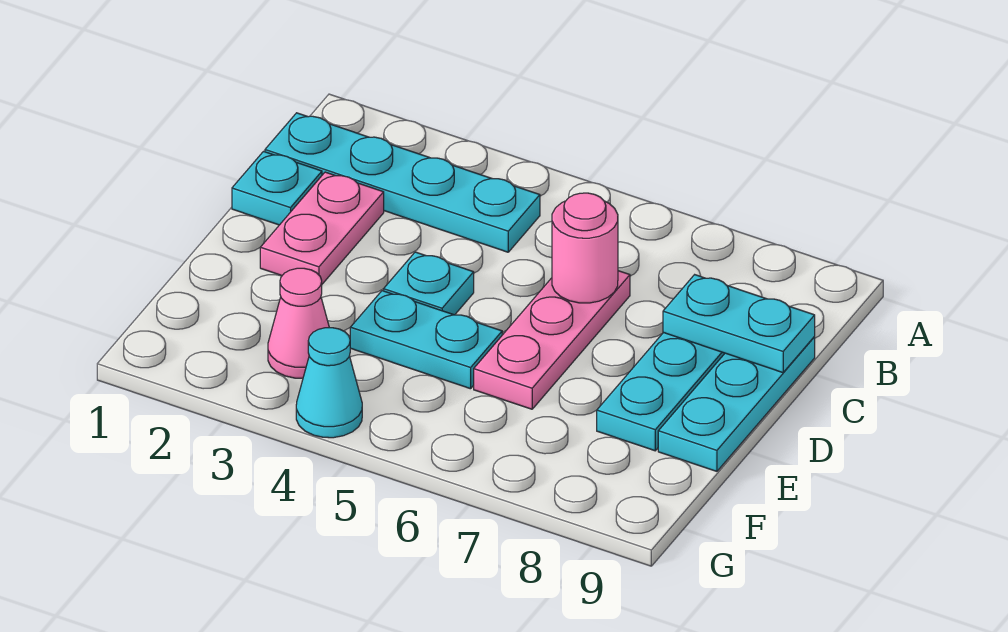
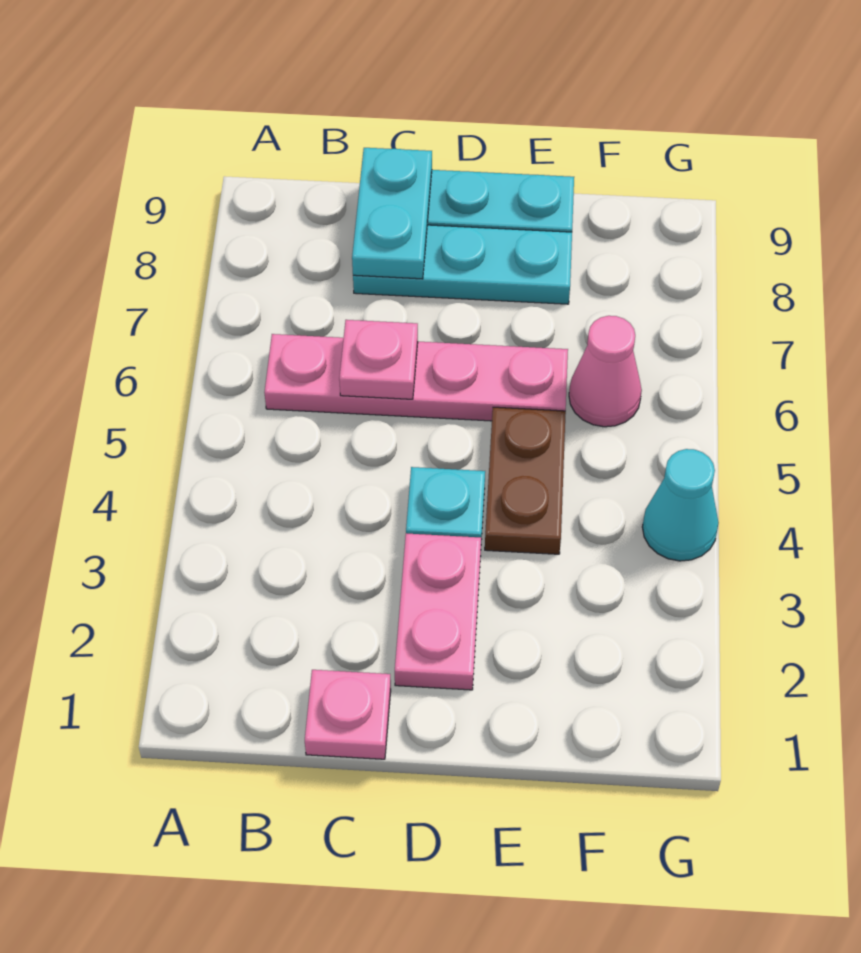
cyan plate B1:B4 level 1 -> none
cyan plate C1 level 1 -> pink plate C1 level 1
pink plate C2:D2 level 1 -> pink plate D2:D3 level 1
pink plate C6:E6 level 1 -> pink plate B6:E6 level 1
pink round brick C6 level 2 -> pink plate C6 level 2
cyan plate E4:E5 level 1 -> brown plate E4:E5 level 1
pink cone F3 level 1 -> pink cone F6 level 1

